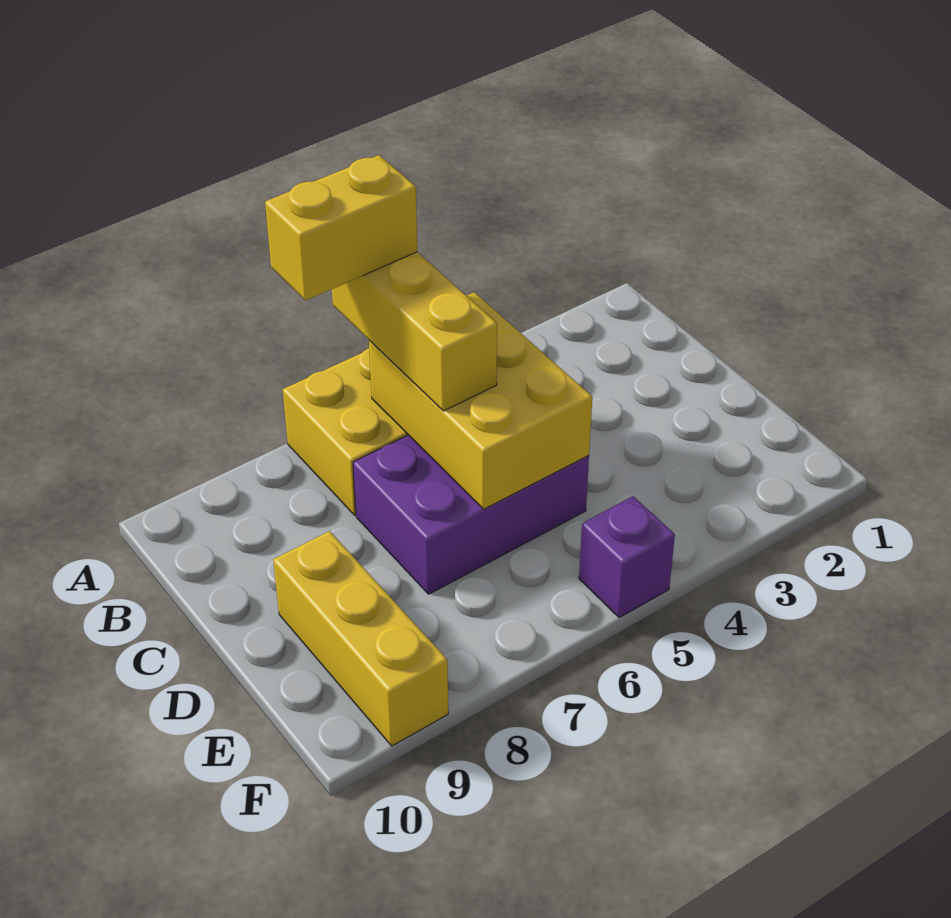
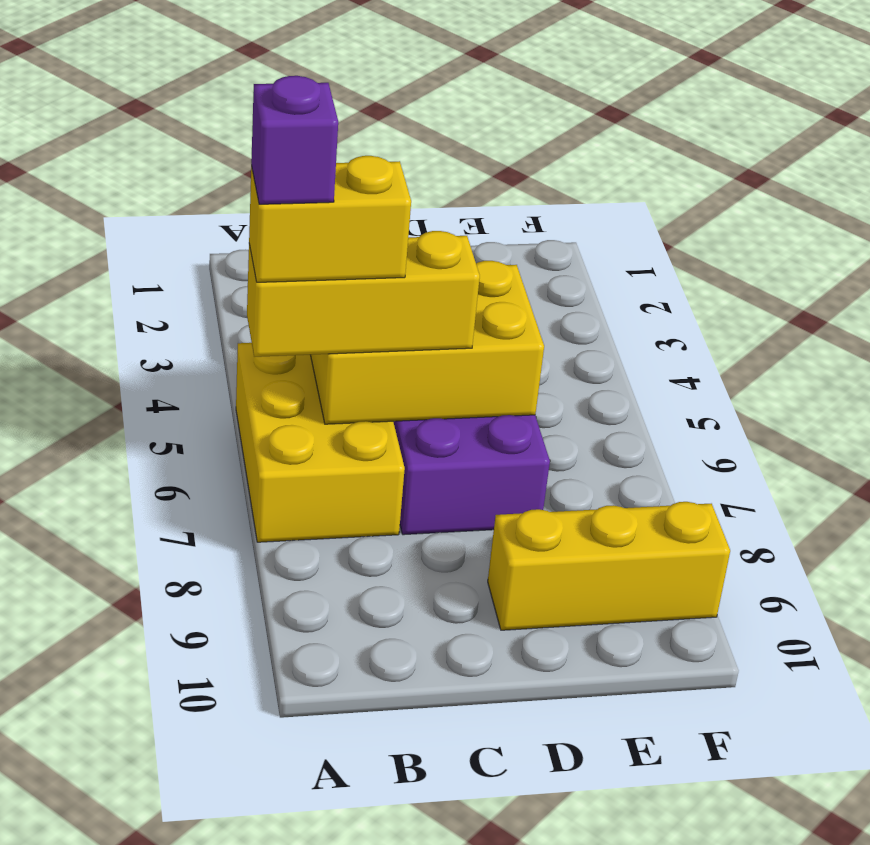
yellow brick A6:A7 level 4 -> yellow brick A6:B6 level 4
purple brick F5 level 1 -> purple brick A6 level 5

